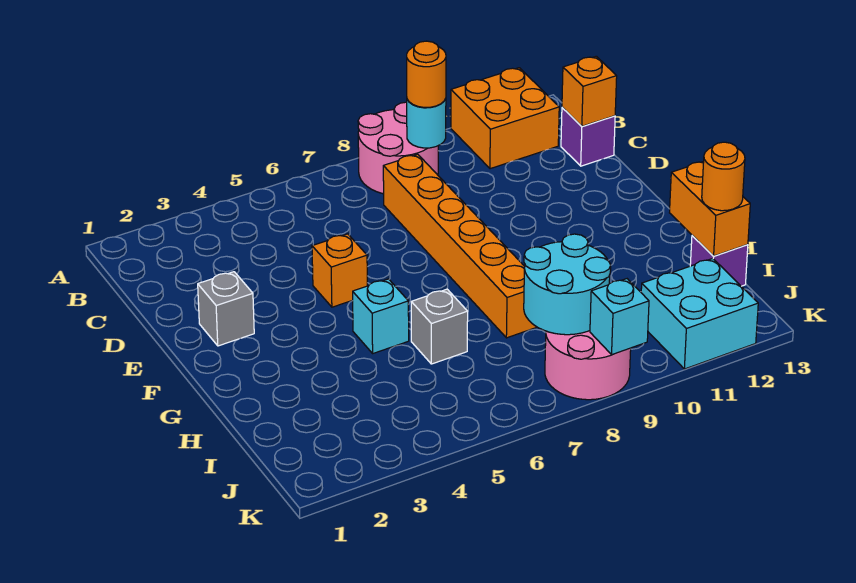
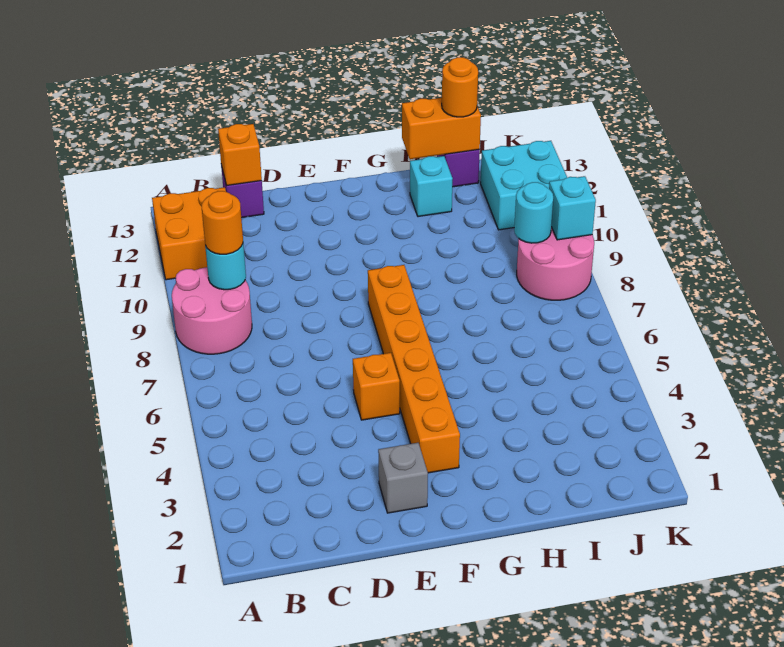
orange brick C8:H8 level 1 -> orange brick F3:F8 level 1
cyan brick G5 level 1 -> cyan brick H12 level 1
grey brick H6 level 1 -> none
cyan round brick I8:J9 level 2 -> cyan round brick J9 level 2

